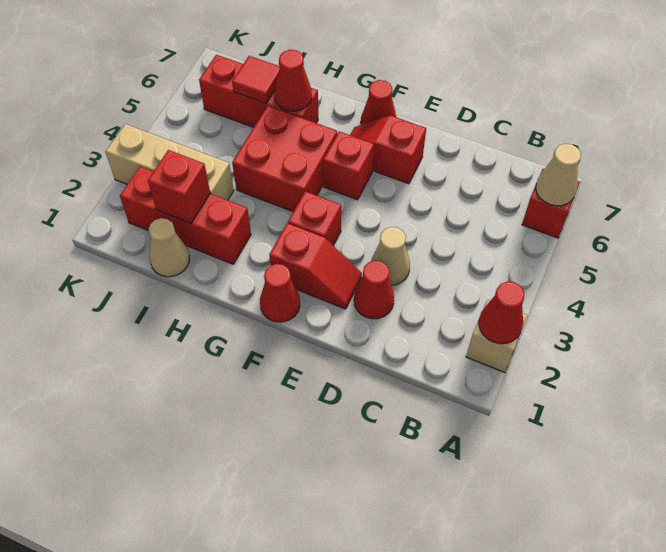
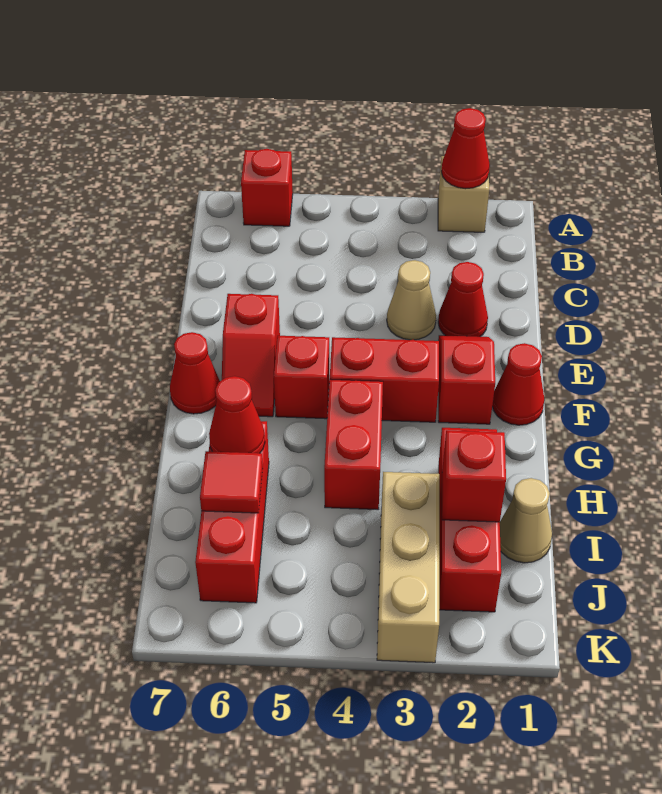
tan cone A6 level 2 -> none
red brick F3 level 1 -> red brick F3:F4 level 1
red brick G4:H5 level 1 -> red brick G4:H4 level 1

